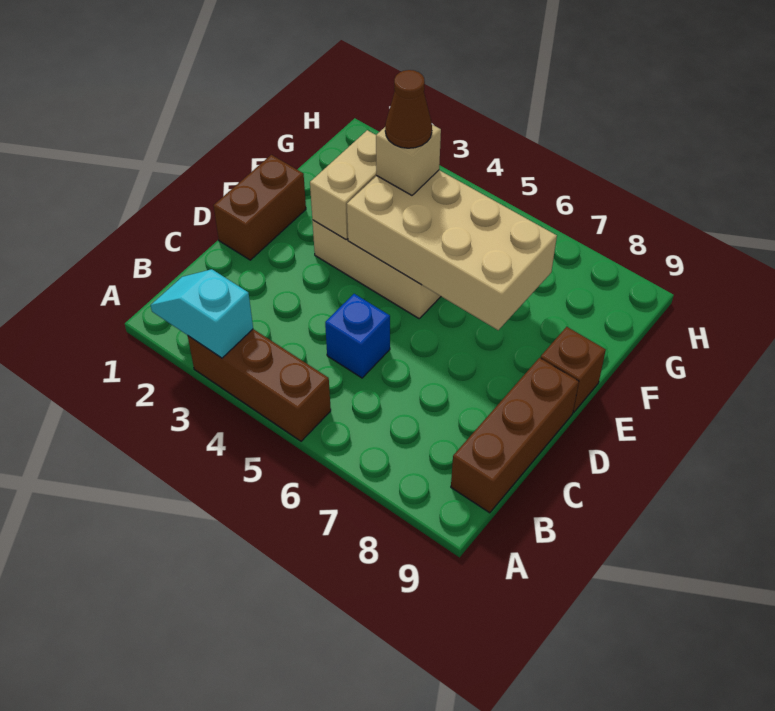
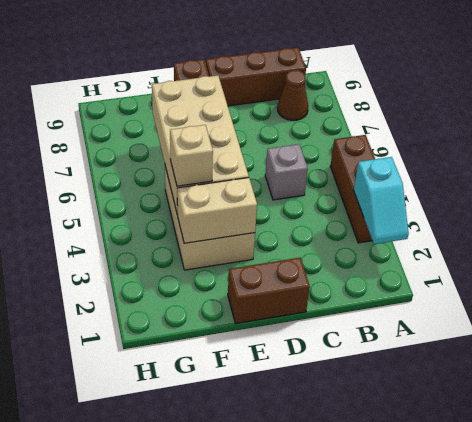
blue brick C5 level 1 -> grey brick C5 level 1
brown cone F4 level 4 -> brown cone B8 level 1

